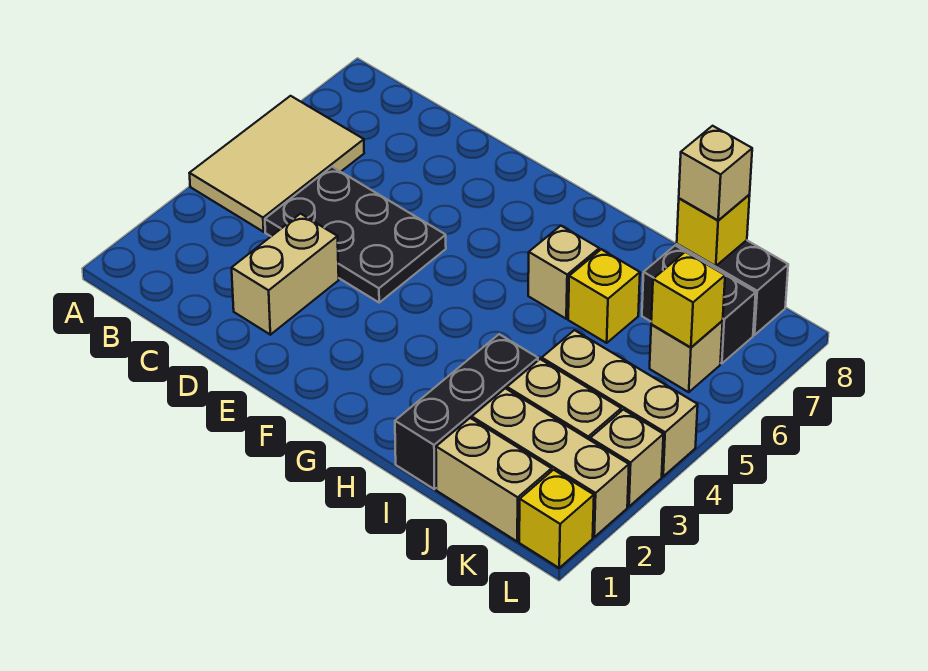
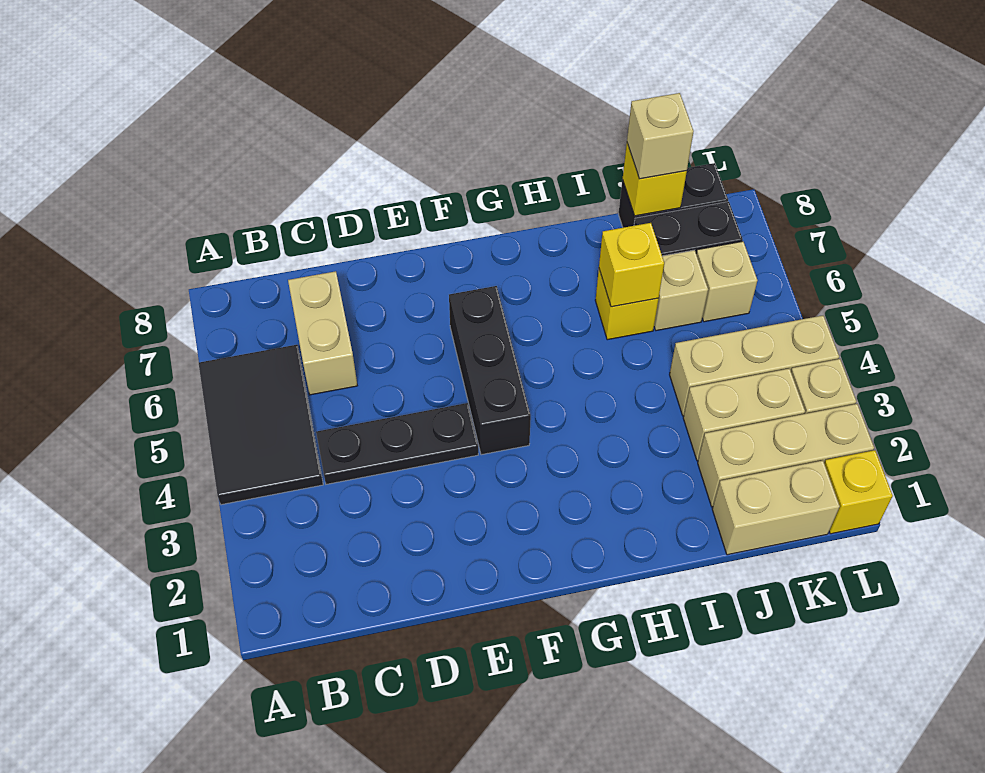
tan tile A4:B6 level 1 -> black tile A4:B6 level 1
black plate C4:E5 level 1 -> black plate C4:E4 level 1
tan brick D2:D3 level 1 -> tan brick C6:C7 level 1
tan brick H6 level 1 -> tan brick J6 level 1
black brick I1:I3 level 1 -> black brick F4:F6 level 1
yellow brick K6 level 2 -> yellow brick I6 level 2

